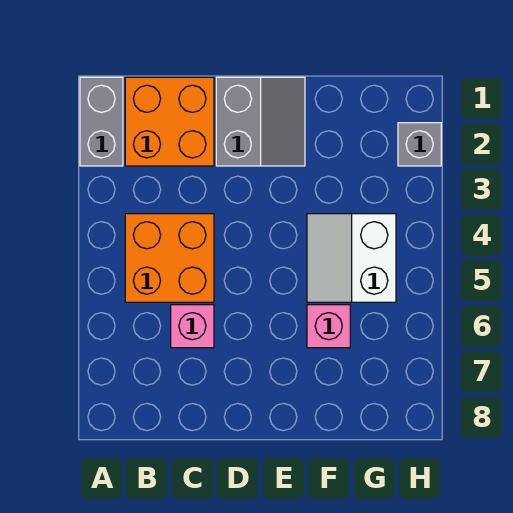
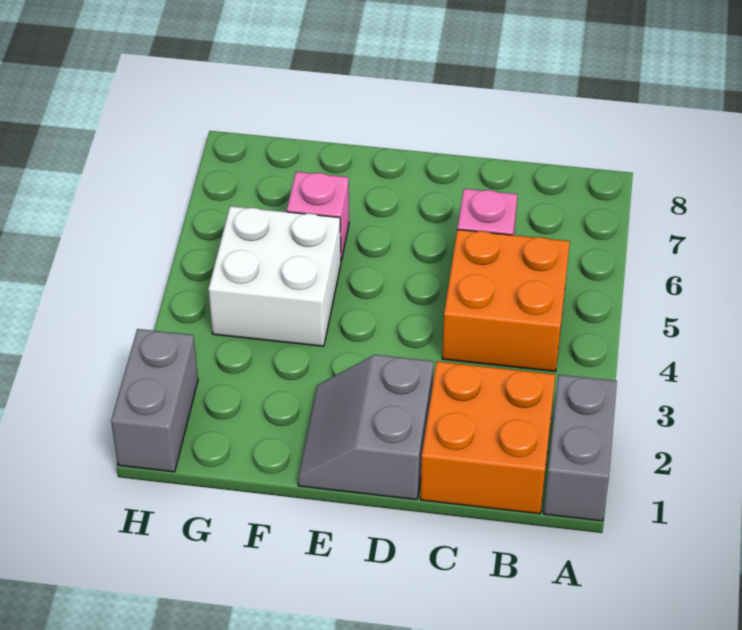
white slope F4:G5 level 1 top G -> white brick F4:G5 level 1
grey brick H2 level 1 -> grey brick H1:H2 level 1

